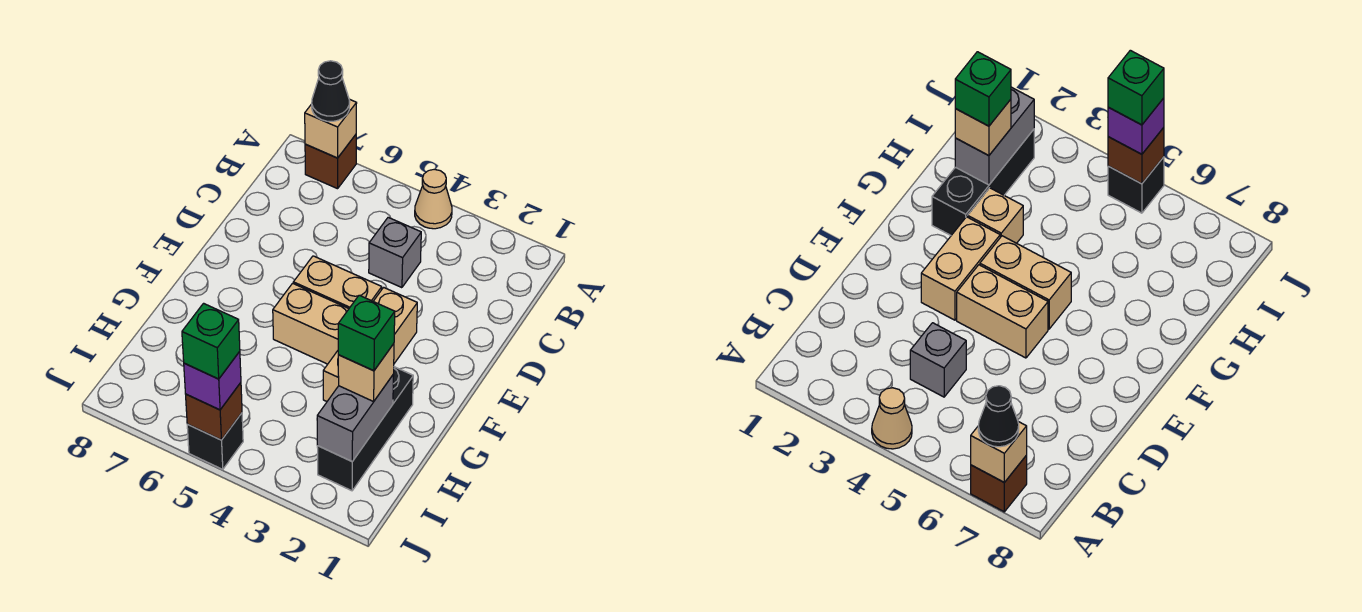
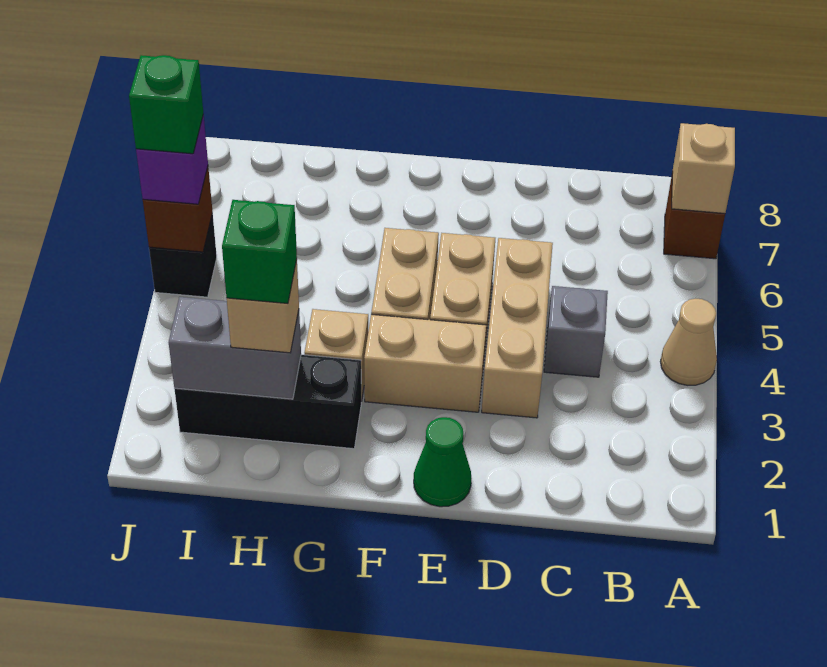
black cone A7 level 3 -> none
none -> tan brick D3:D5 level 1
none -> green cone E1 level 1

